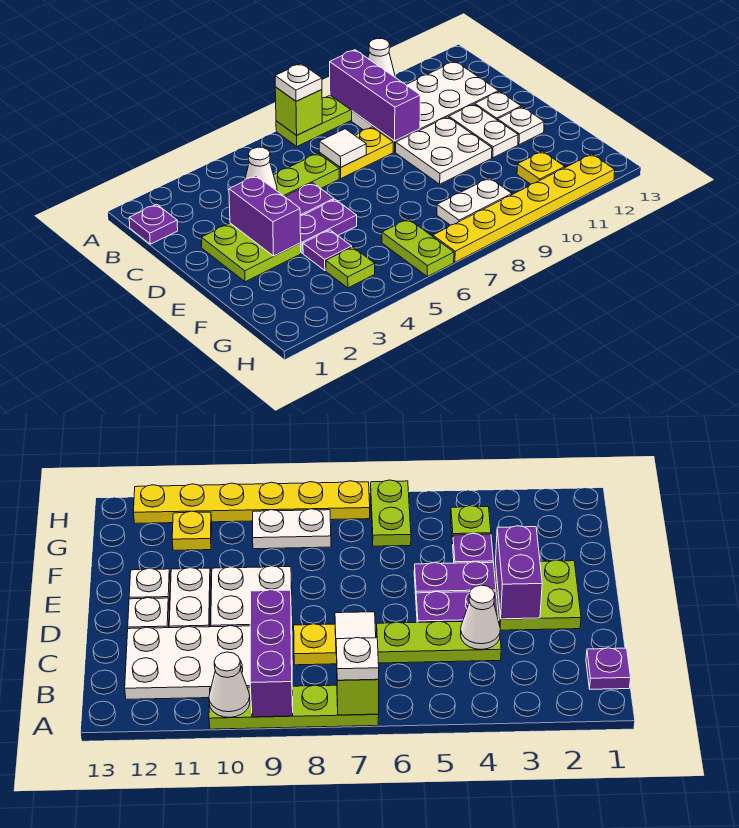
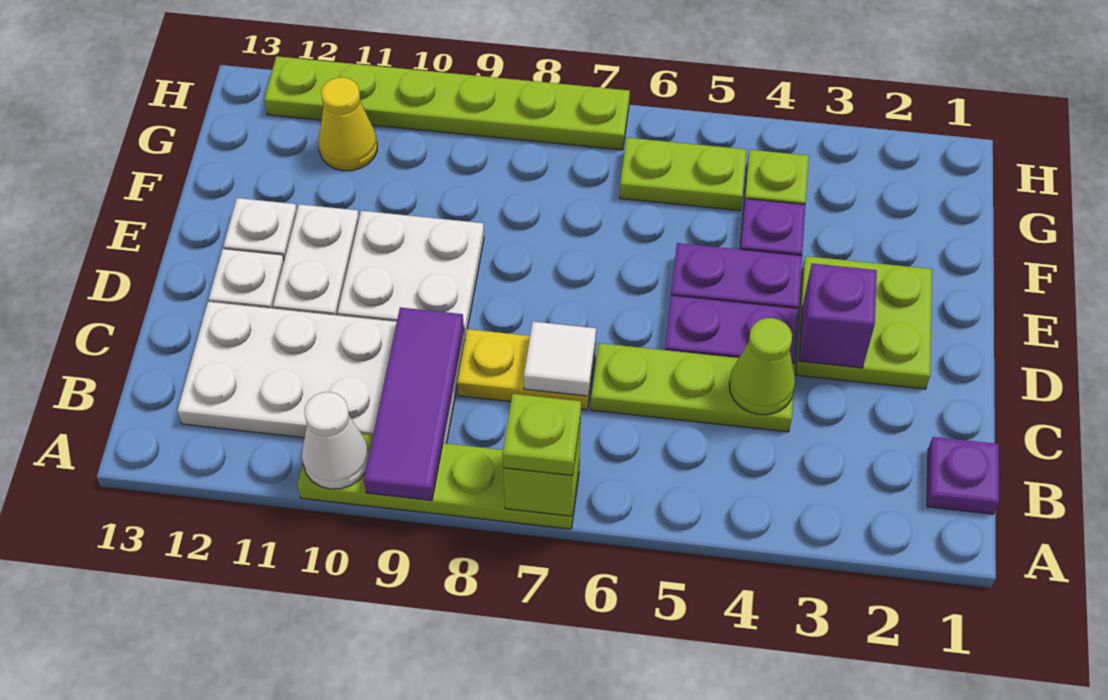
white plate A7 level 3 -> lime plate A7 level 3
purple brick A9:C9 level 2 -> purple tile A9:C9 level 2
white cone C4 level 2 -> lime cone C4 level 2
purple brick D3:E3 level 2 -> purple brick D3 level 2
lime plate G6:H6 level 1 -> lime plate G5:G6 level 1
white plate G8:G9 level 1 -> none
yellow plate G11 level 1 -> yellow cone G11 level 1
yellow plate H7:H12 level 1 -> lime plate H7:H12 level 1

